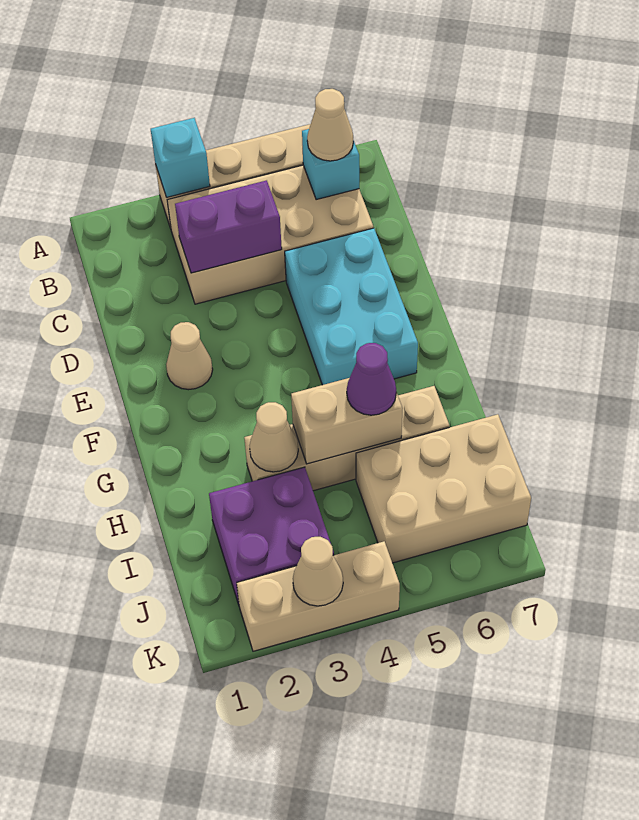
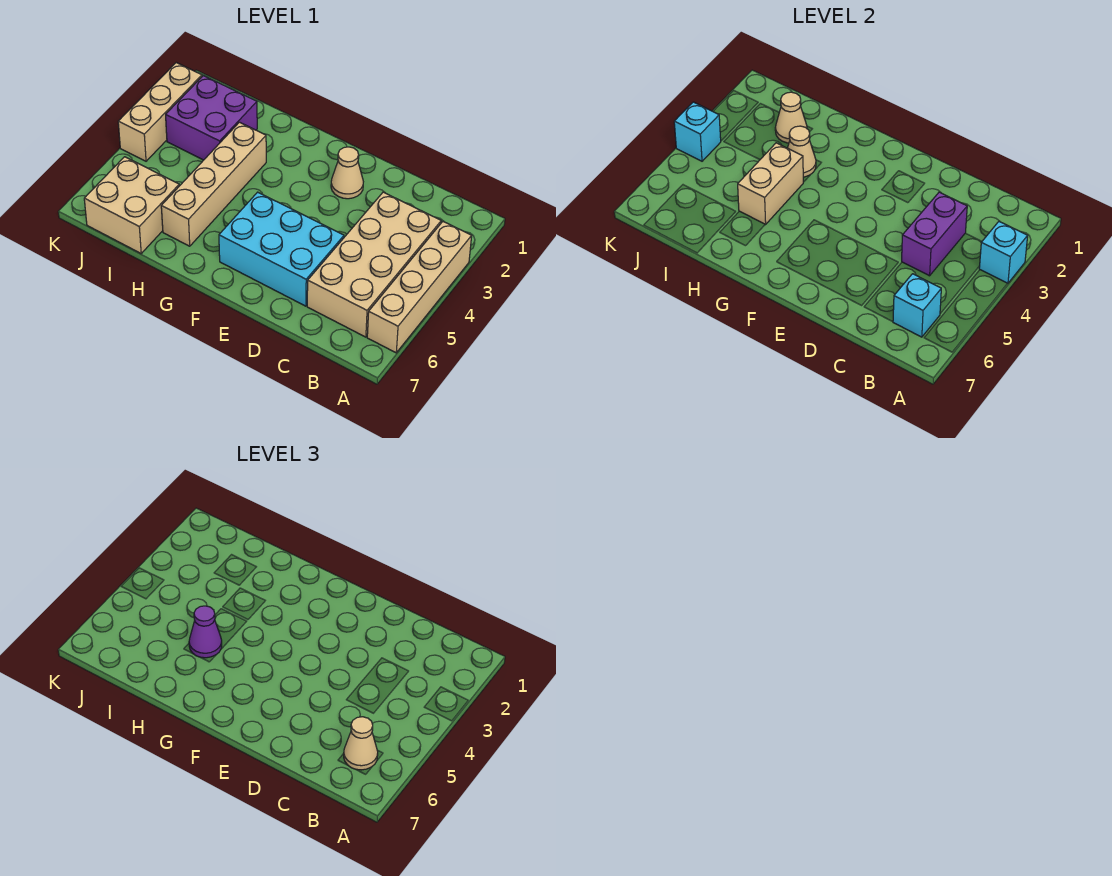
tan brick I5:J7 level 1 -> tan brick I6:J7 level 1
tan cone K3 level 2 -> tan cone I2 level 2
none -> cyan brick K4 level 2

